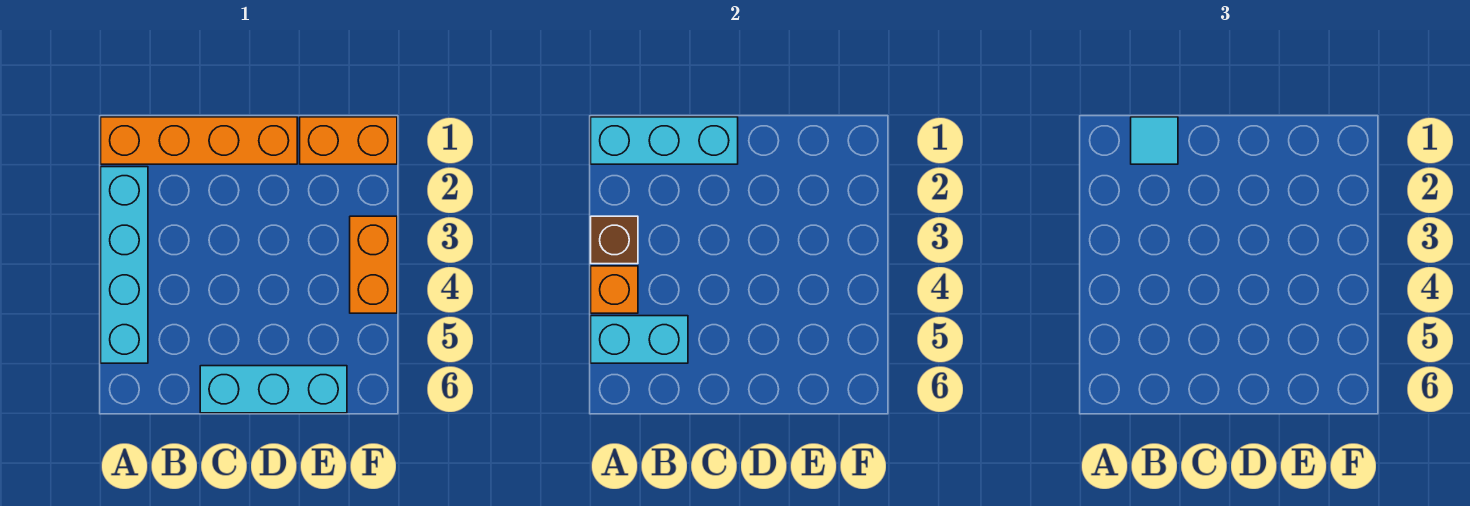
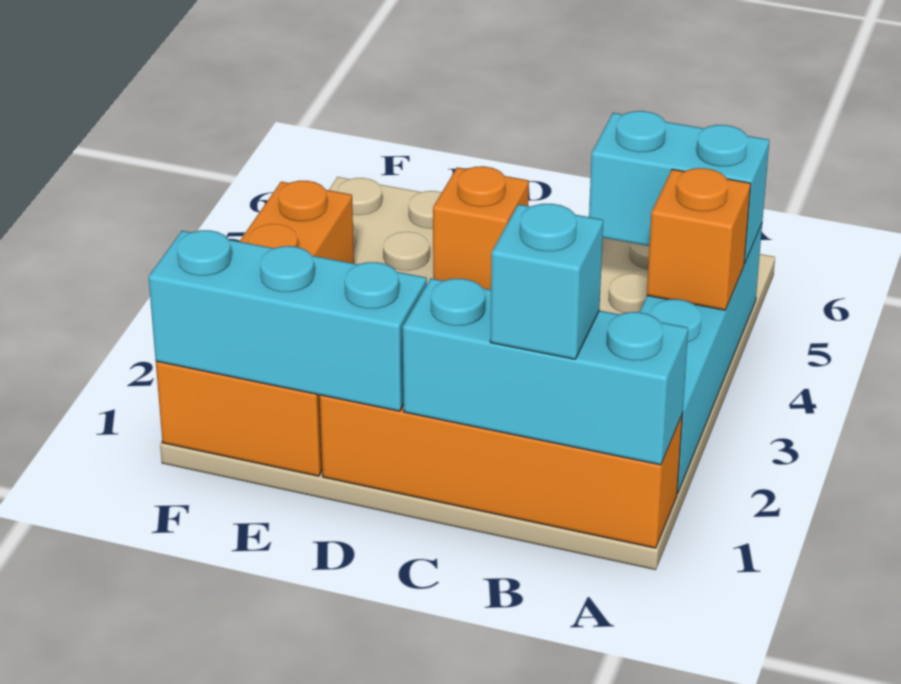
brown brick A3 level 2 -> none
cyan tile B1 level 3 -> cyan brick B1 level 3
cyan brick C6:E6 level 1 -> cyan brick D1:F1 level 2
none -> orange brick D5 level 1

